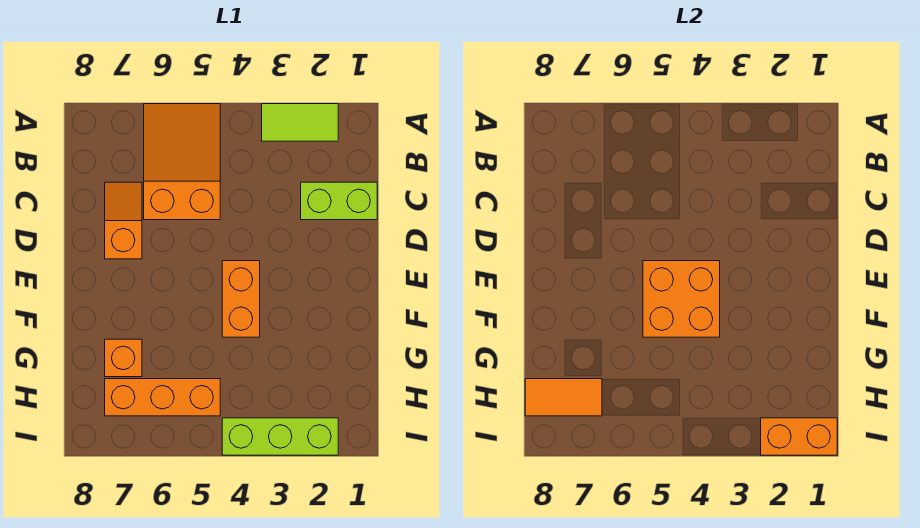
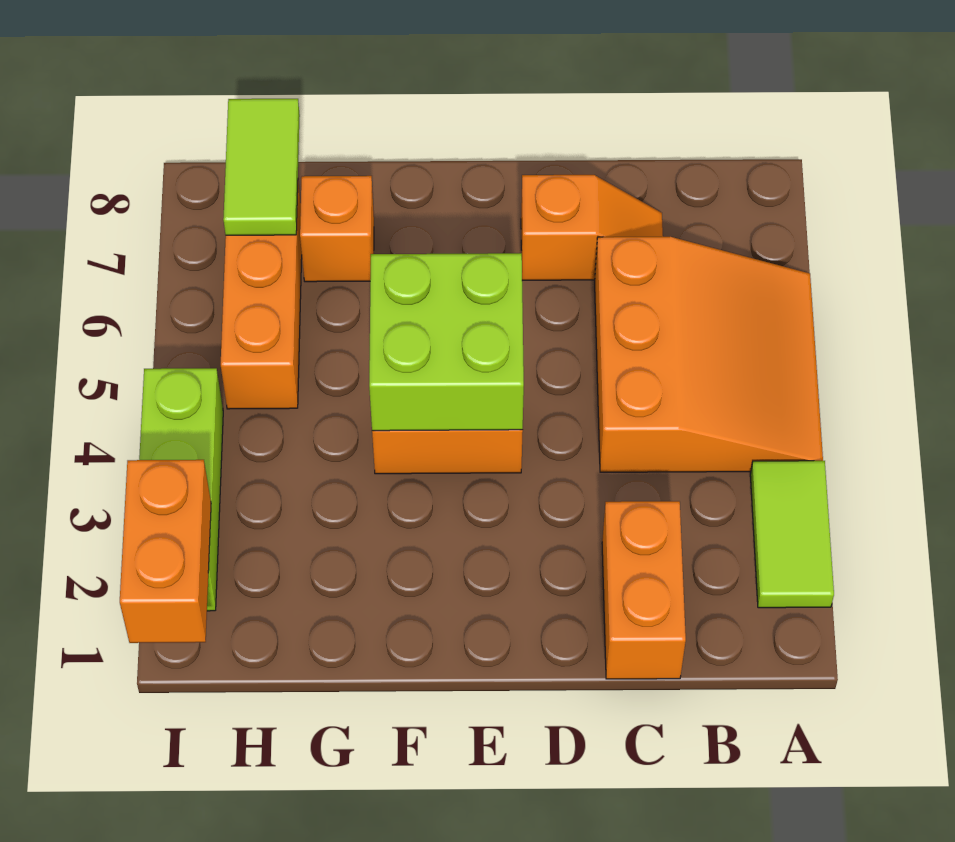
orange slope A5:C6 level 1 top C -> orange slope A4:C6 level 1 top C
lime brick C1:C2 level 1 -> orange brick C1:C2 level 1
orange brick E4:F5 level 2 -> lime brick E4:F5 level 2
orange tile H7:H8 level 2 -> lime tile H7:H8 level 2

